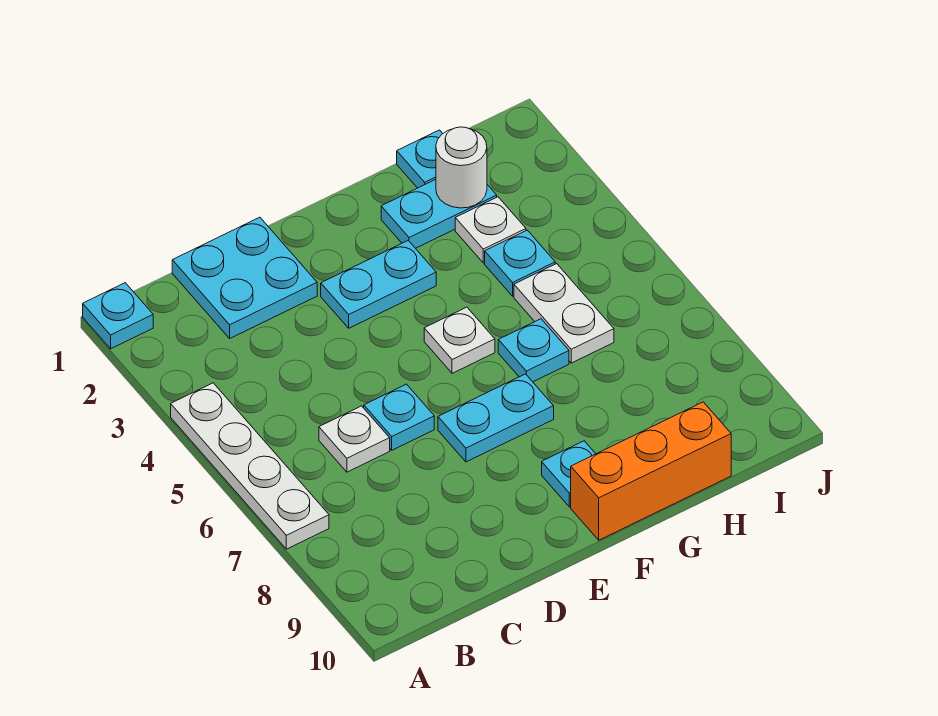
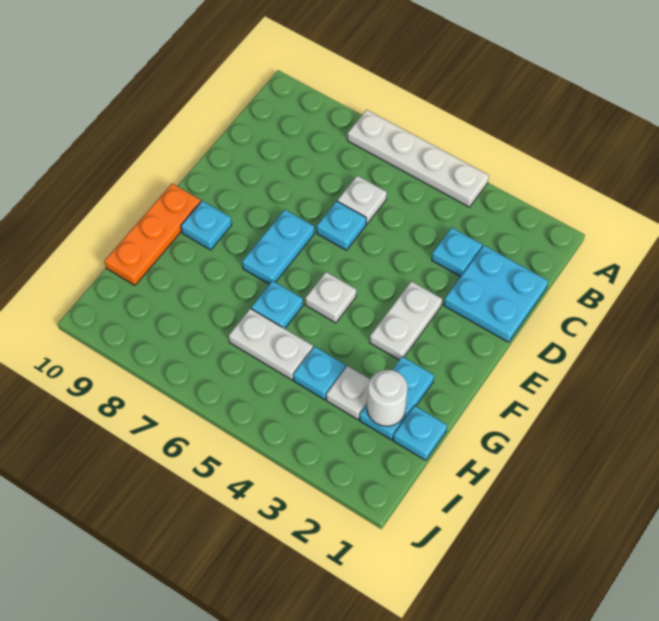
cyan plate A1 level 1 -> cyan plate C3 level 1
cyan plate E3:F3 level 1 -> white plate E3:F3 level 1
orange brick F10:H10 level 1 -> orange plate F10:H10 level 1

